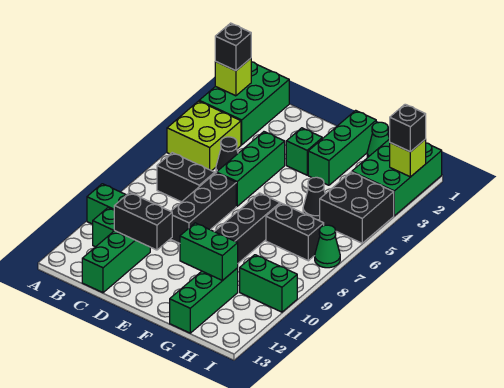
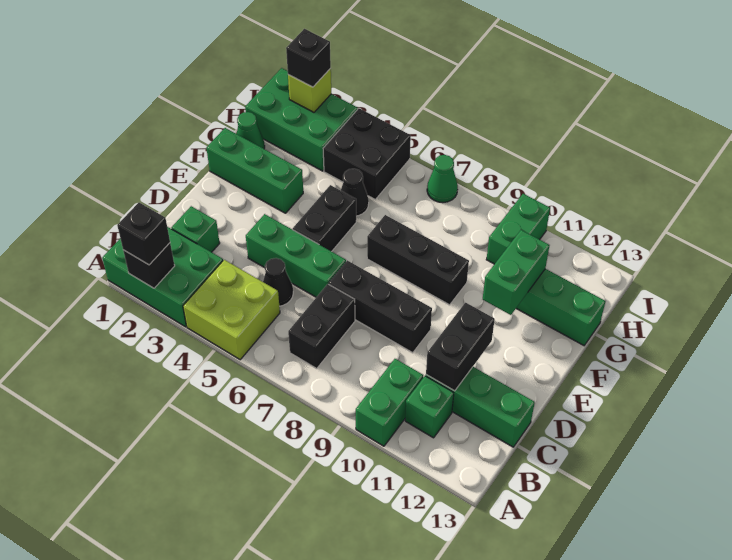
lime brick A2 level 2 -> black brick A2 level 2
green brick E3 level 1 -> green brick C2 level 1
black brick G7:H7 level 1 -> black brick E5:F5 level 1

